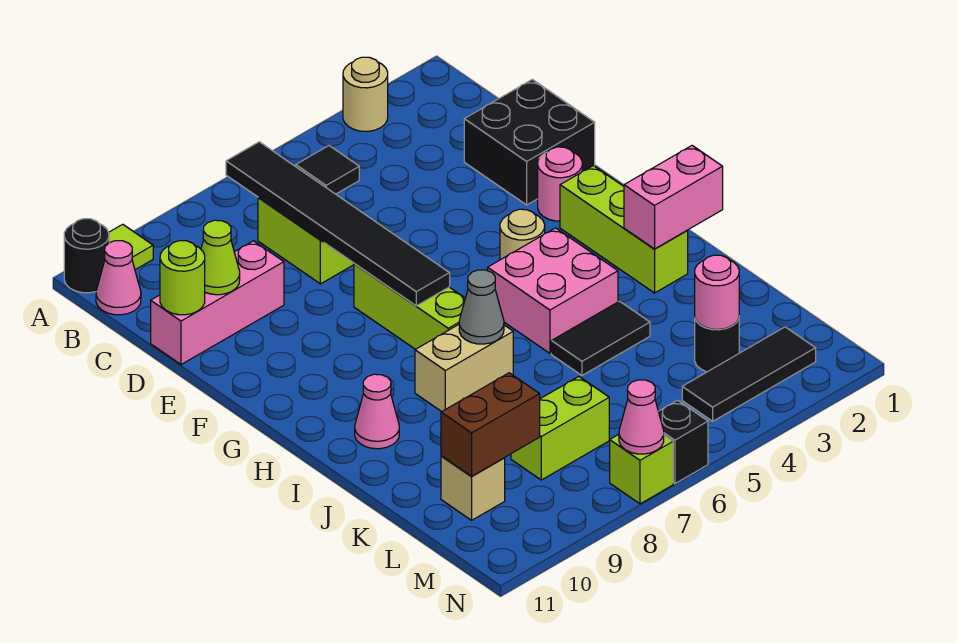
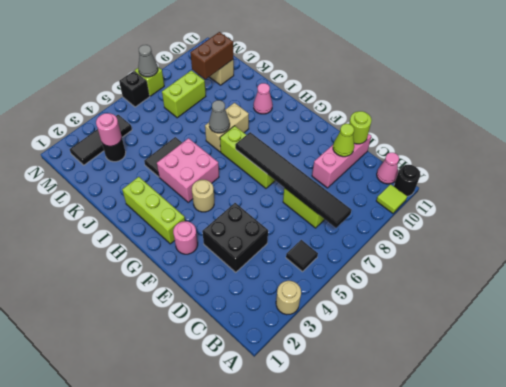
black brick D1:E2 level 1 -> black brick D3:E4 level 1
pink brick I1:I2 level 2 -> none
pink cone N7 level 2 -> grey cone N7 level 2

